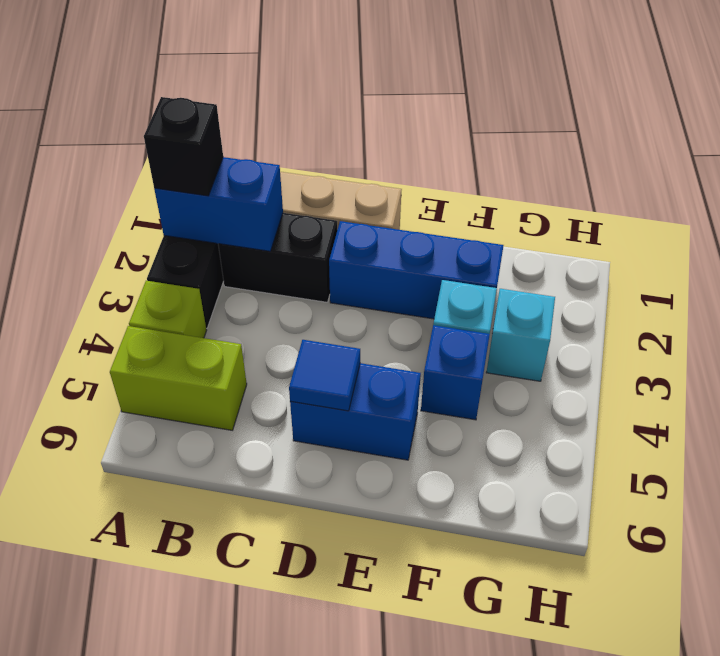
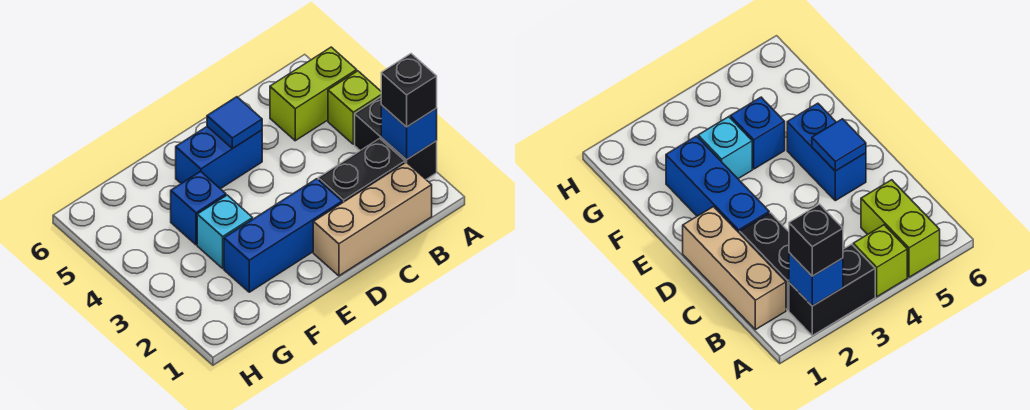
blue brick A2:B2 level 2 -> blue brick A2 level 2
cyan brick G3 level 1 -> none

